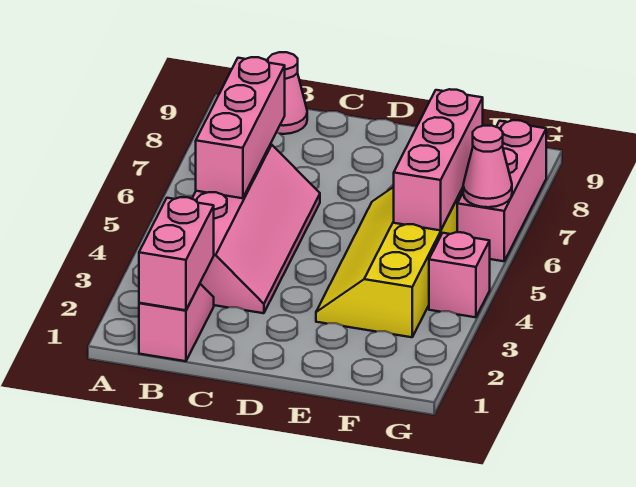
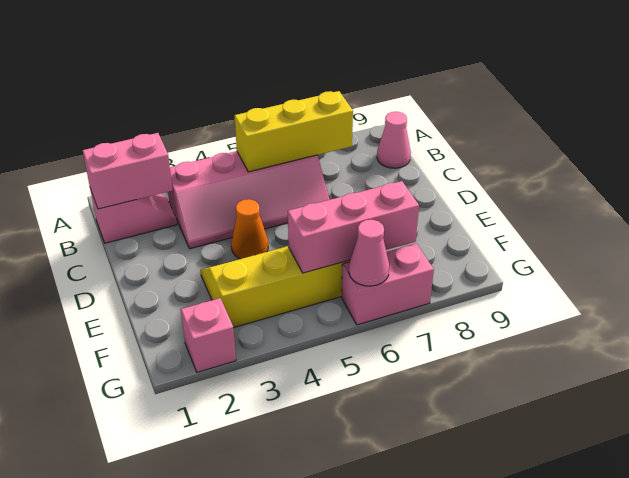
pink brick B5:B7 level 2 -> yellow brick B5:B7 level 2
none -> orange cone D4 level 1
pink brick G4 level 1 -> pink brick G2 level 1
pink brick G6:G8 level 1 -> pink brick G6:G7 level 1

